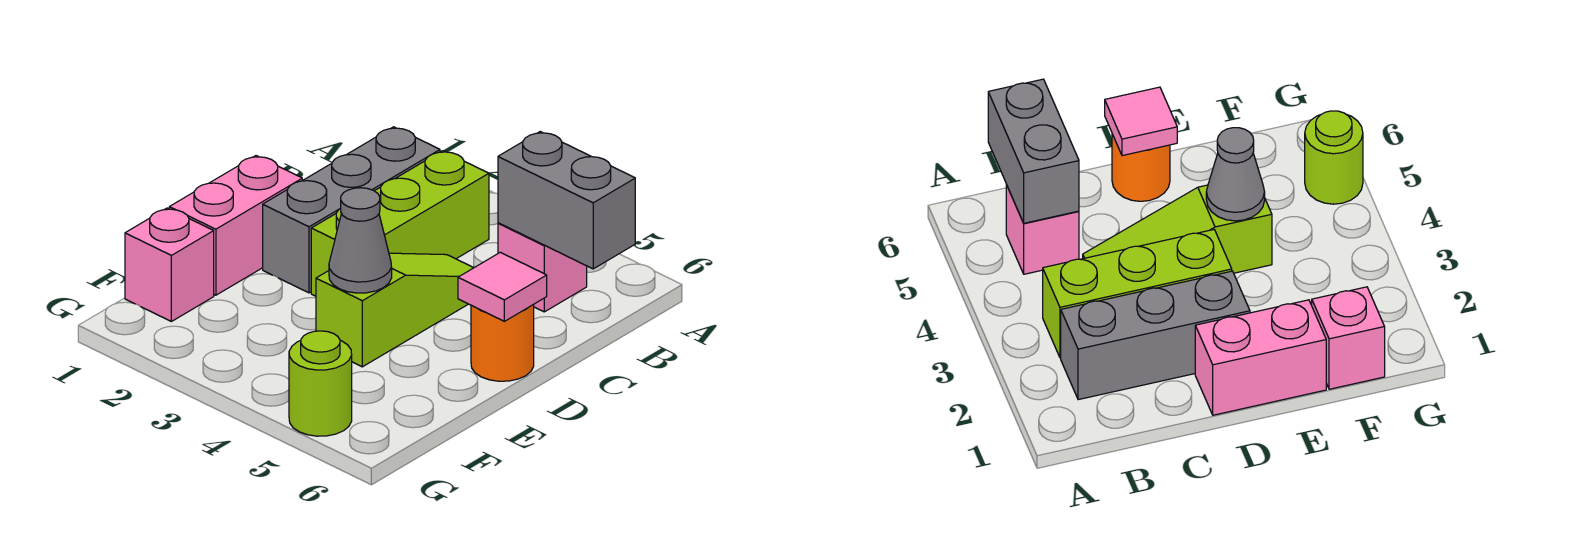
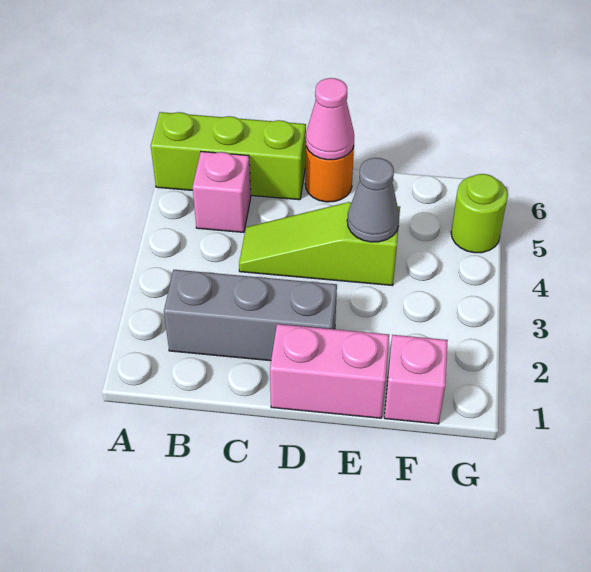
lime brick B3:D3 level 1 -> lime brick A6:C6 level 1
grey brick B5:B6 level 2 -> none
pink tile D6 level 2 -> pink cone D6 level 2

